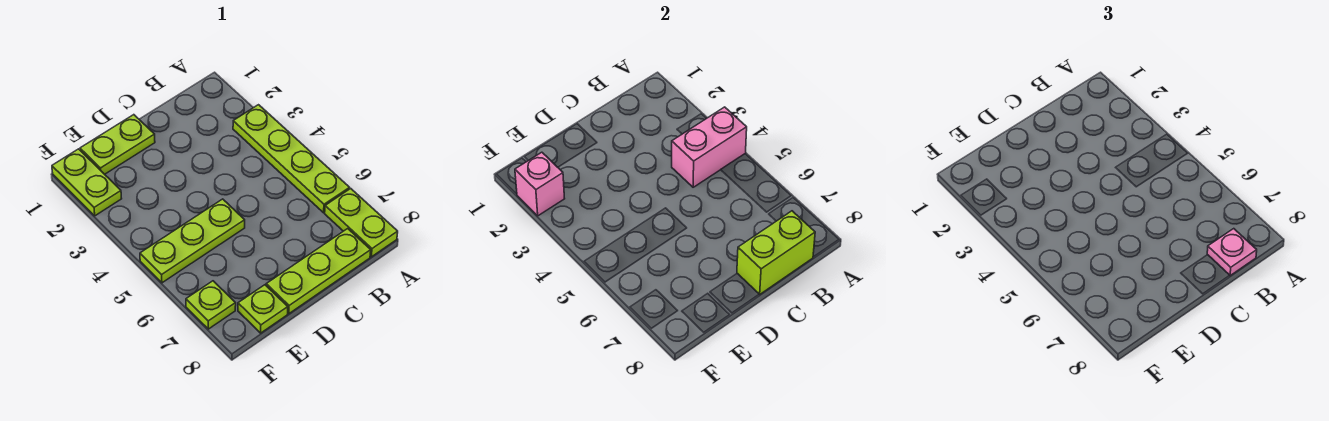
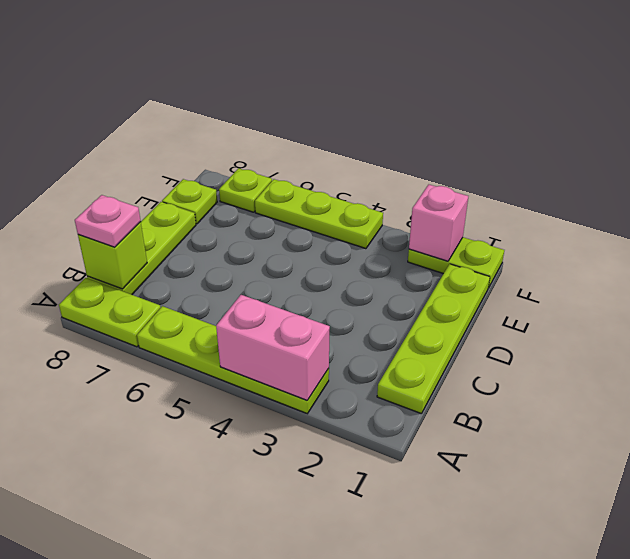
pink brick A4:B4 level 2 -> pink brick A3:A4 level 2
lime brick B8:C8 level 2 -> lime brick B8 level 2
lime plate D1:E1 level 1 -> lime plate B1:E1 level 1
lime plate D5:F5 level 1 -> lime plate F4:F6 level 1

